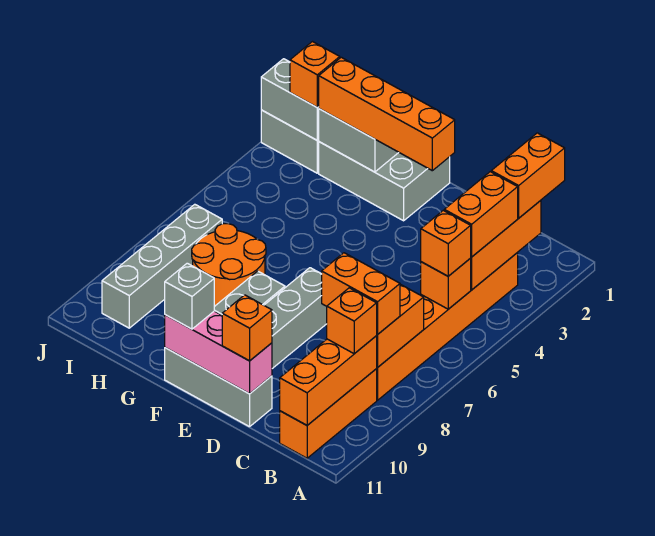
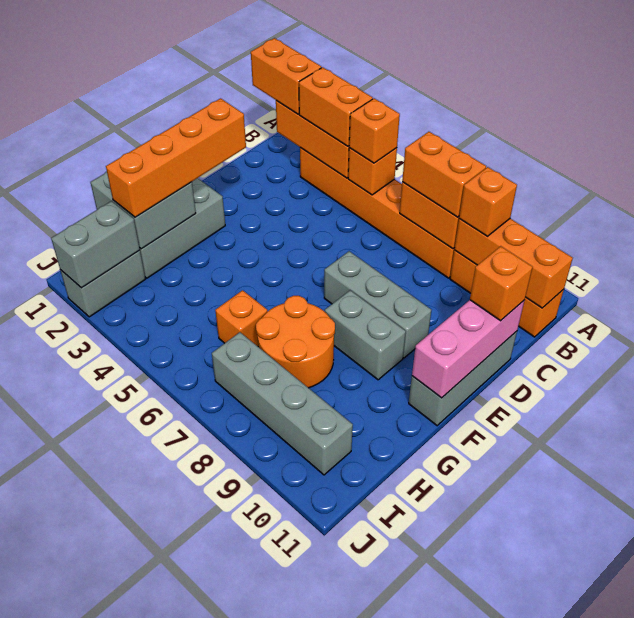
orange brick B8:C8 level 3 -> orange brick B7:B8 level 3
grey brick F11 level 3 -> none
orange brick I2 level 3 -> orange brick H6 level 1

